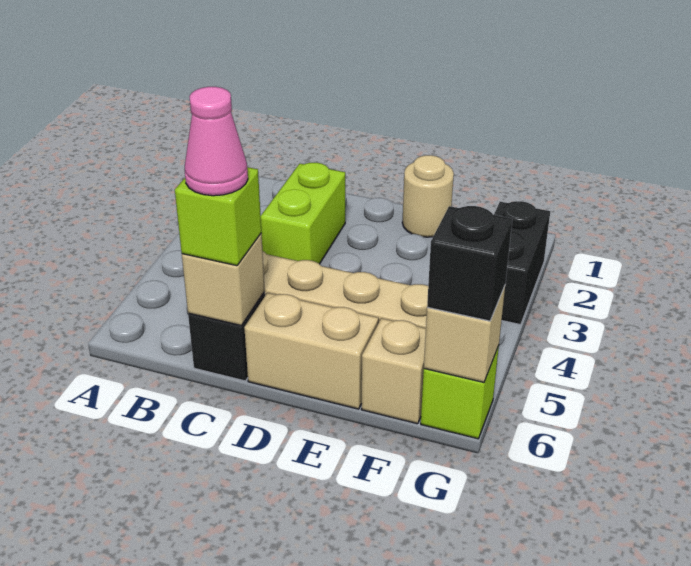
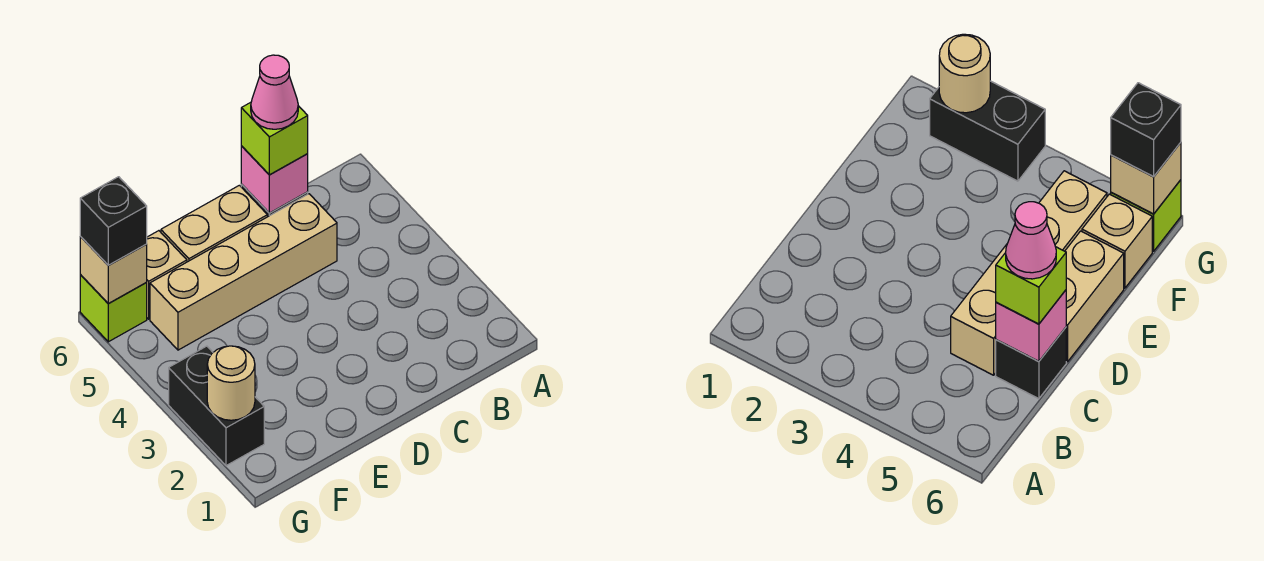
lime brick C2:C3 level 1 -> none
tan brick C6 level 2 -> pink brick C6 level 2
tan round brick E1 level 1 -> tan round brick G2 level 2

